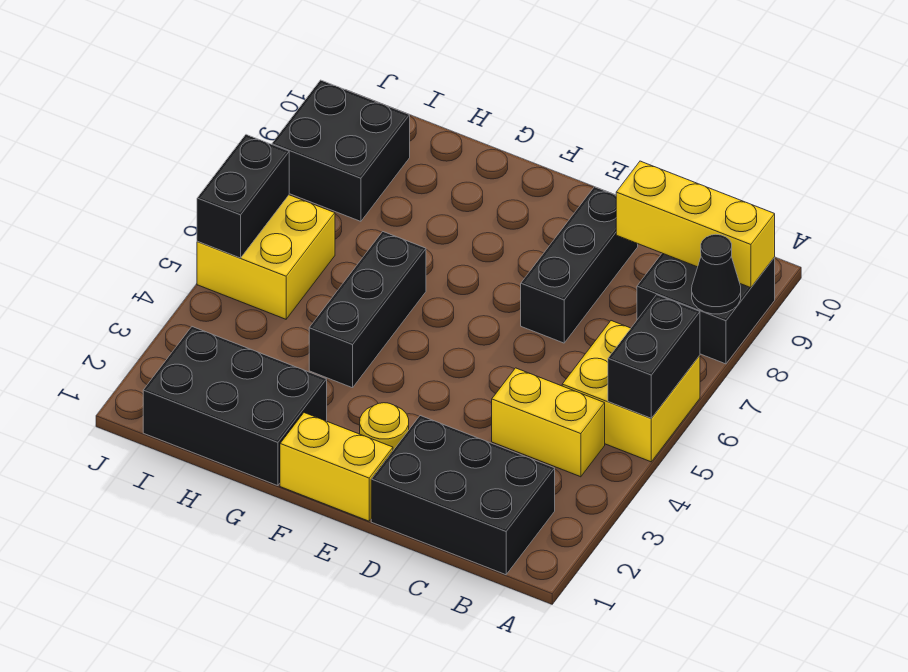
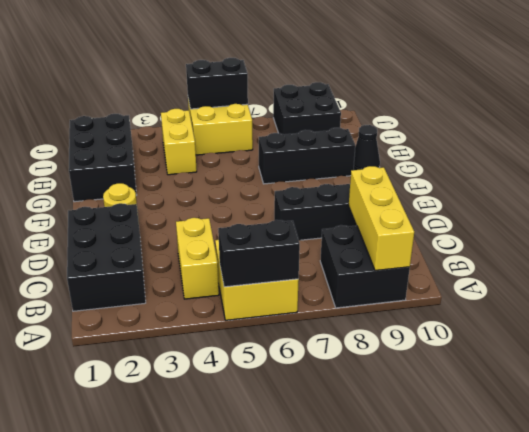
black cone A8 level 2 -> black cone G10 level 1
yellow brick E1:F1 level 1 -> yellow brick H4:I4 level 1
black brick G4:G6 level 1 -> black brick G7:G9 level 1

